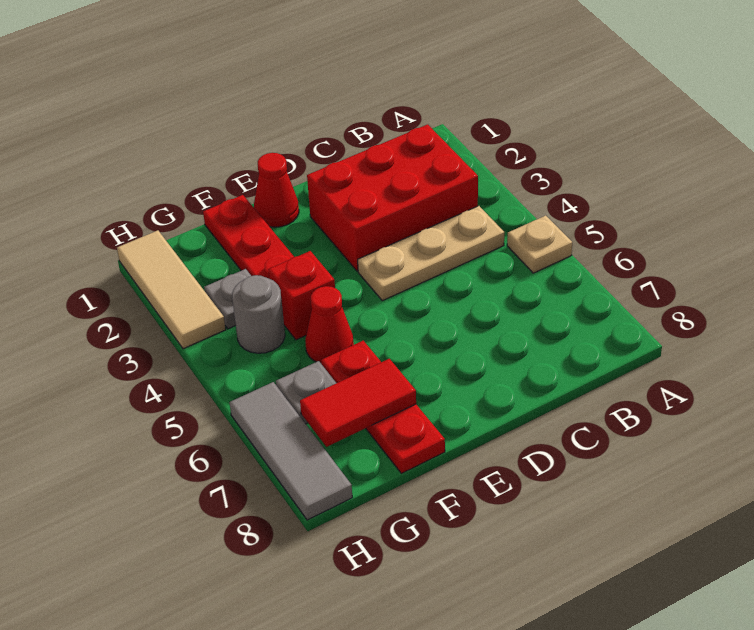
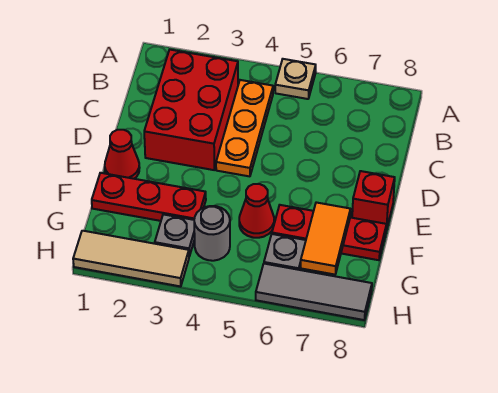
tan plate B4:D4 level 1 -> orange plate B4:D4 level 1
red brick F4 level 1 -> red brick E8 level 1
red tile F7:G7 level 2 -> orange tile F7:G7 level 2

